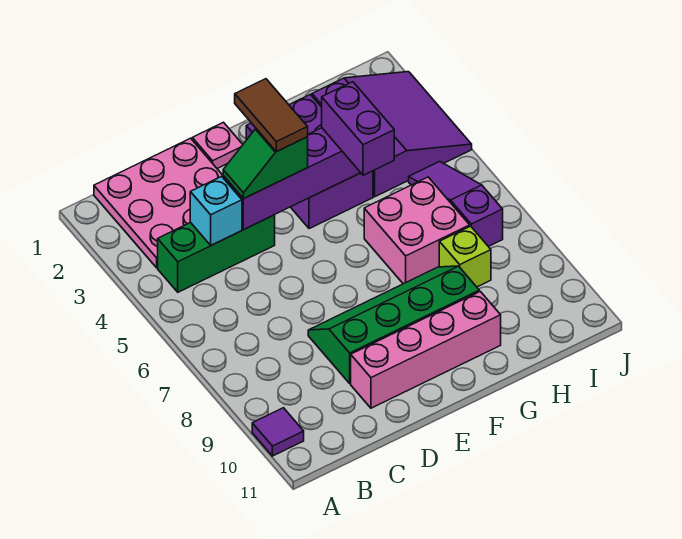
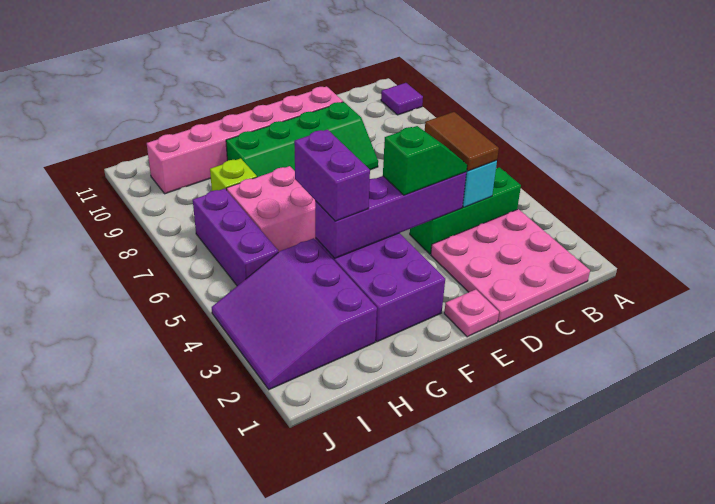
pink brick D10:G10 level 1 -> pink brick D10:I10 level 1
brown tile E3:E4 level 4 -> brown tile C4:C5 level 3
purple slope I5:I7 level 1 top 7 -> purple brick I5:I7 level 1

